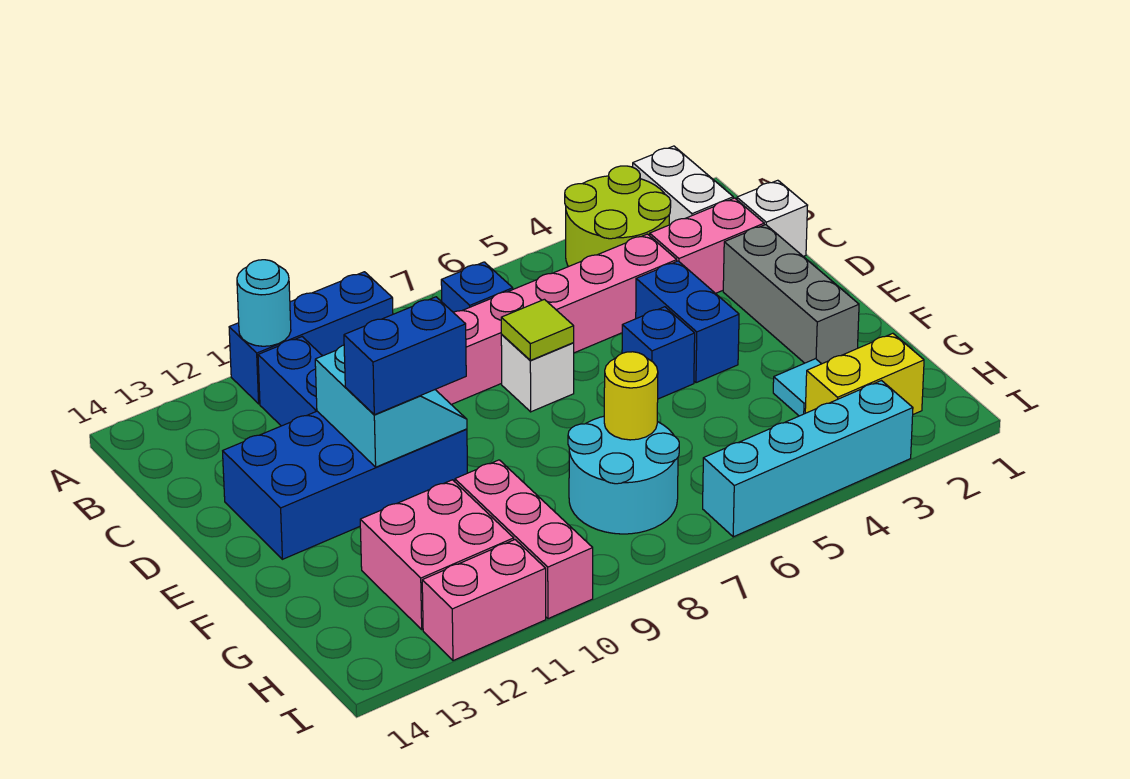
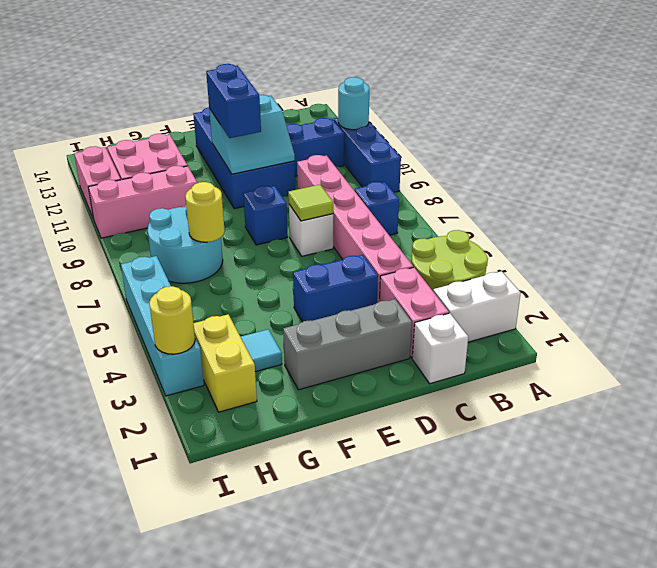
blue brick E5 level 1 -> blue brick E8 level 1
none -> yellow round brick I3 level 2

